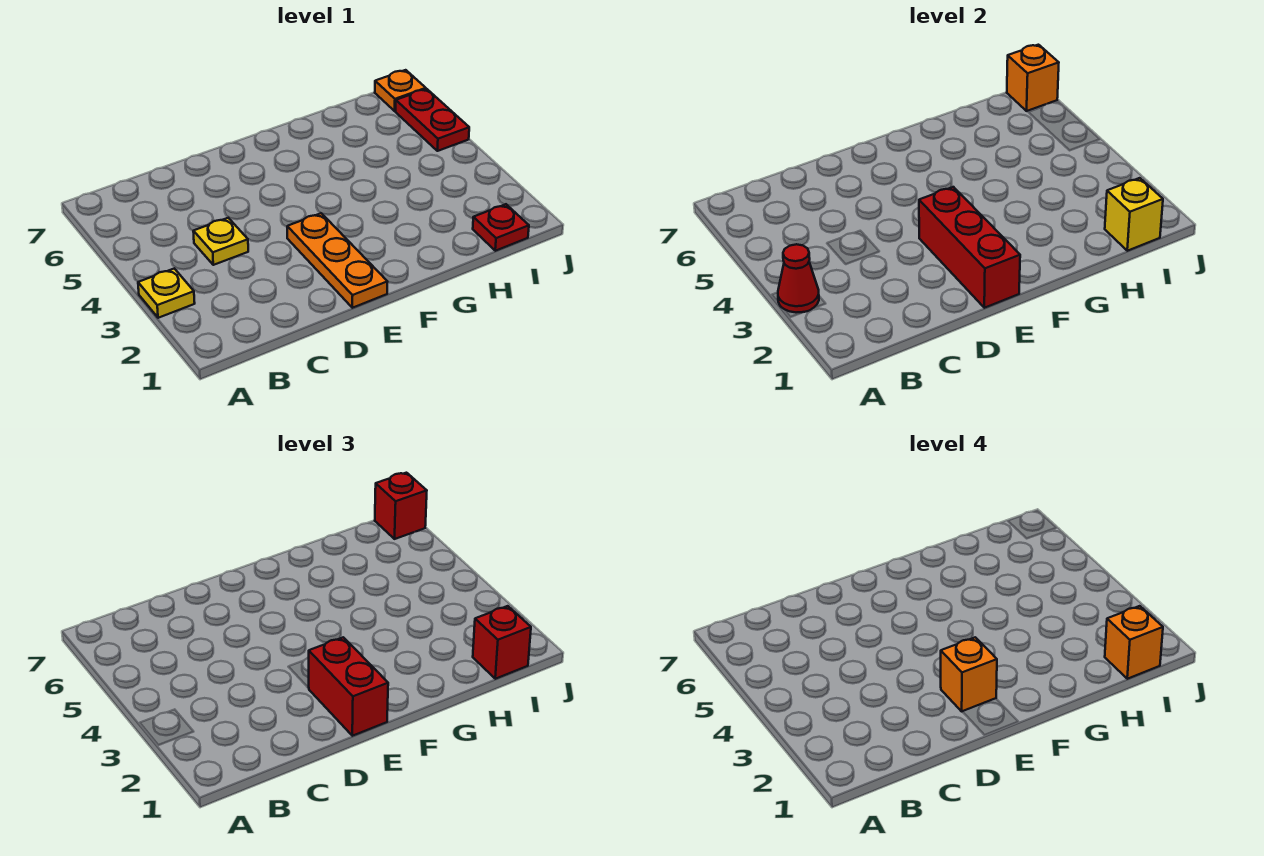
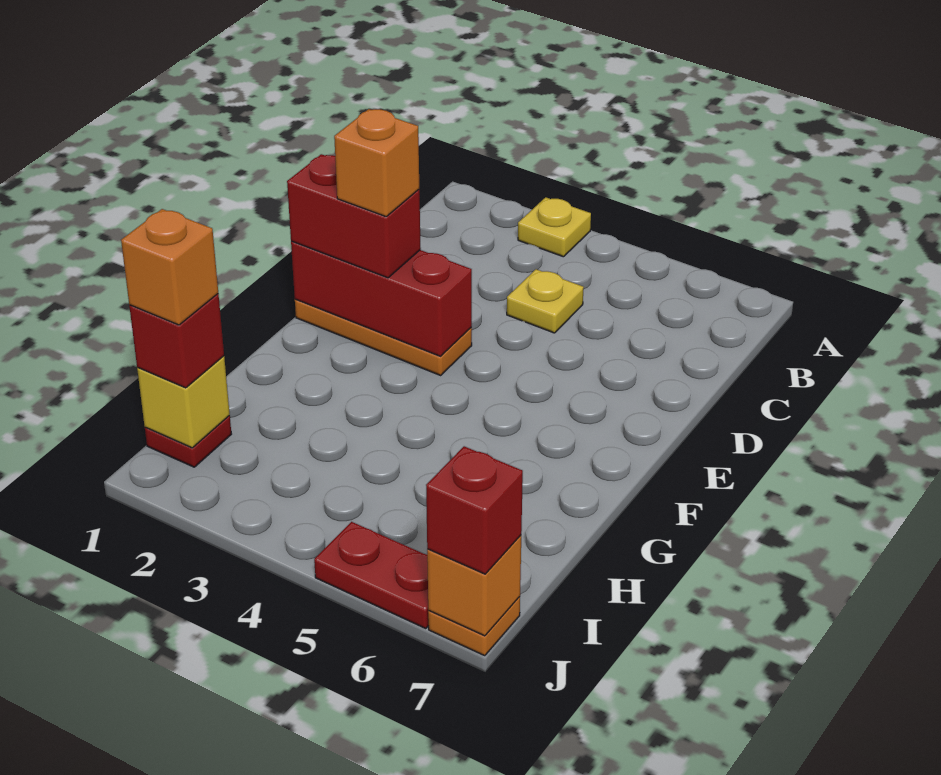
red cone A3 level 2 -> none

